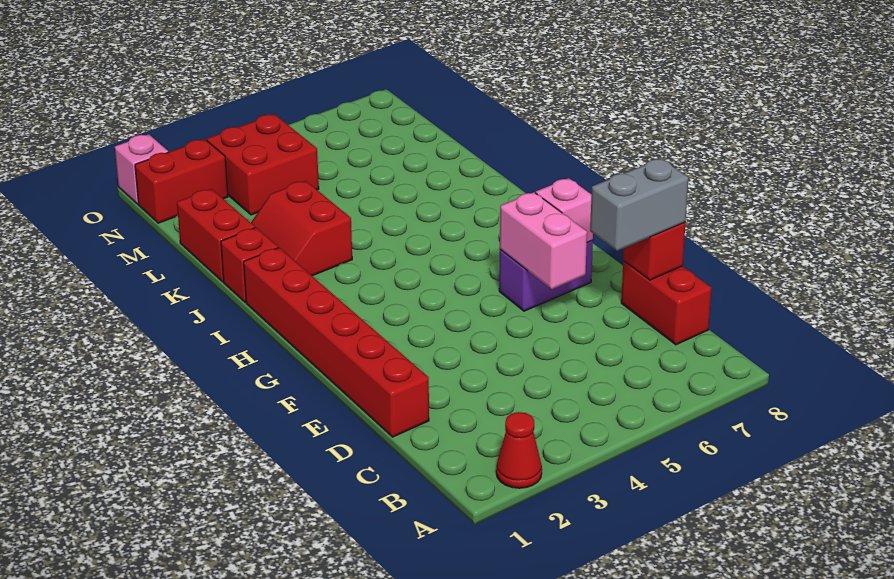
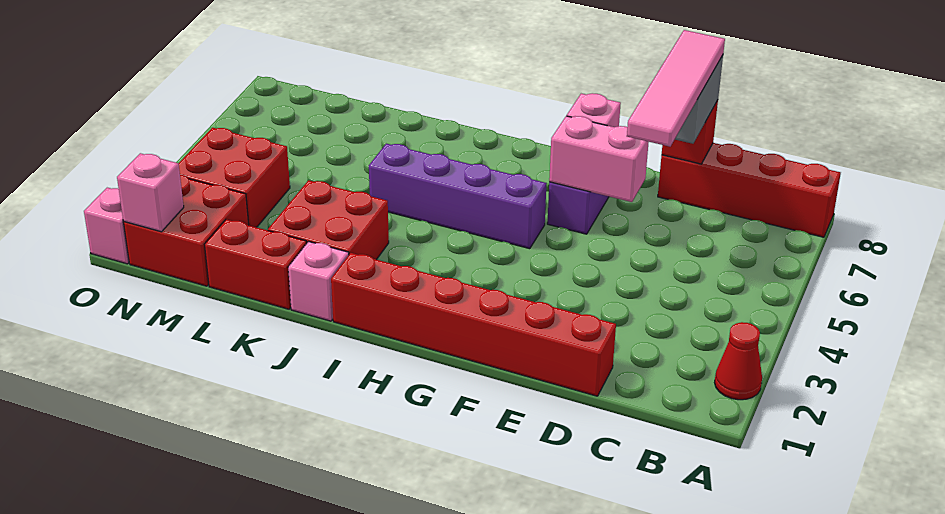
red brick C8:D8 level 1 -> red brick A8:D8 level 1
none -> pink tile D5:D8 level 4
none -> purple brick G5:J5 level 1
red brick J1 level 1 -> pink brick J1 level 1
red slope J2:K3 level 1 top 3 -> red brick J2:K3 level 1
red brick N1:N2 level 1 -> red brick M1:N2 level 1
none -> pink brick N1 level 2

